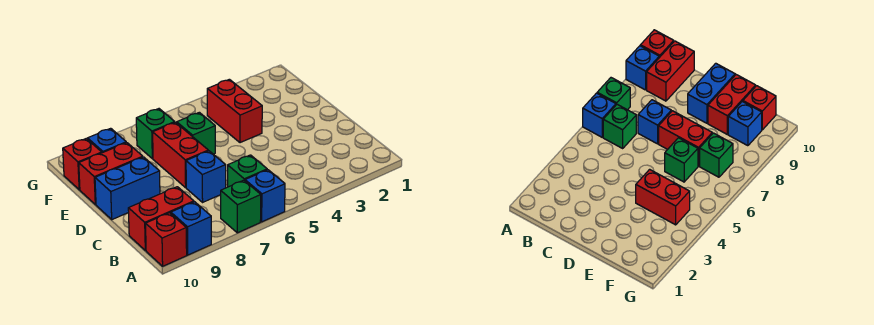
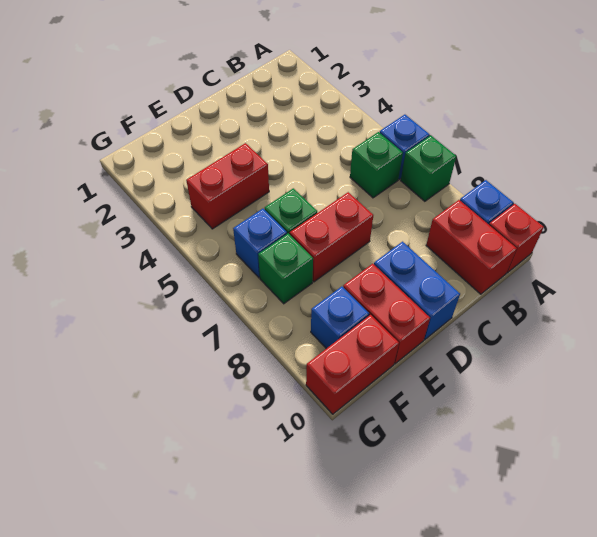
blue brick C7 level 1 -> blue brick F6 level 1
red brick F10 level 1 -> red brick F10:G10 level 1

